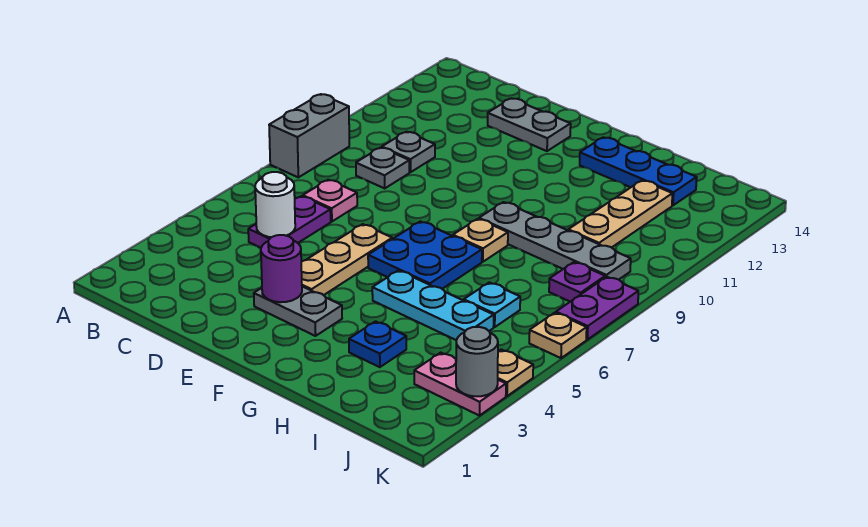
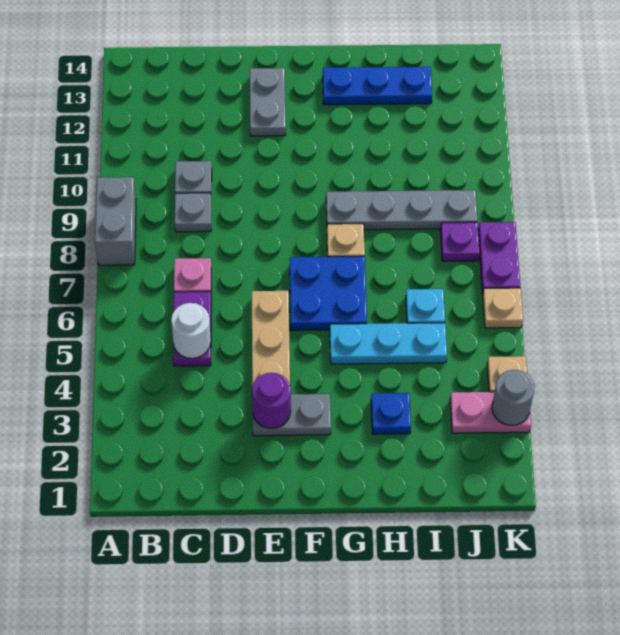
grey plate D13:E13 level 1 -> grey plate E12:E13 level 1
tan plate I10:I12 level 1 -> none

